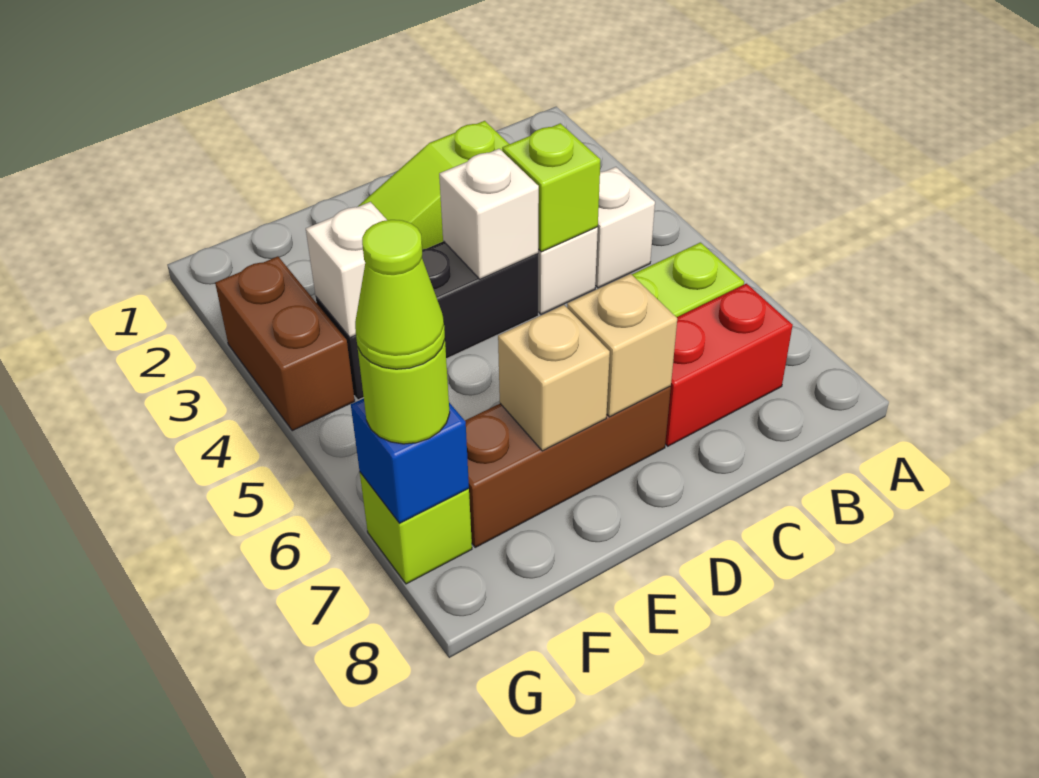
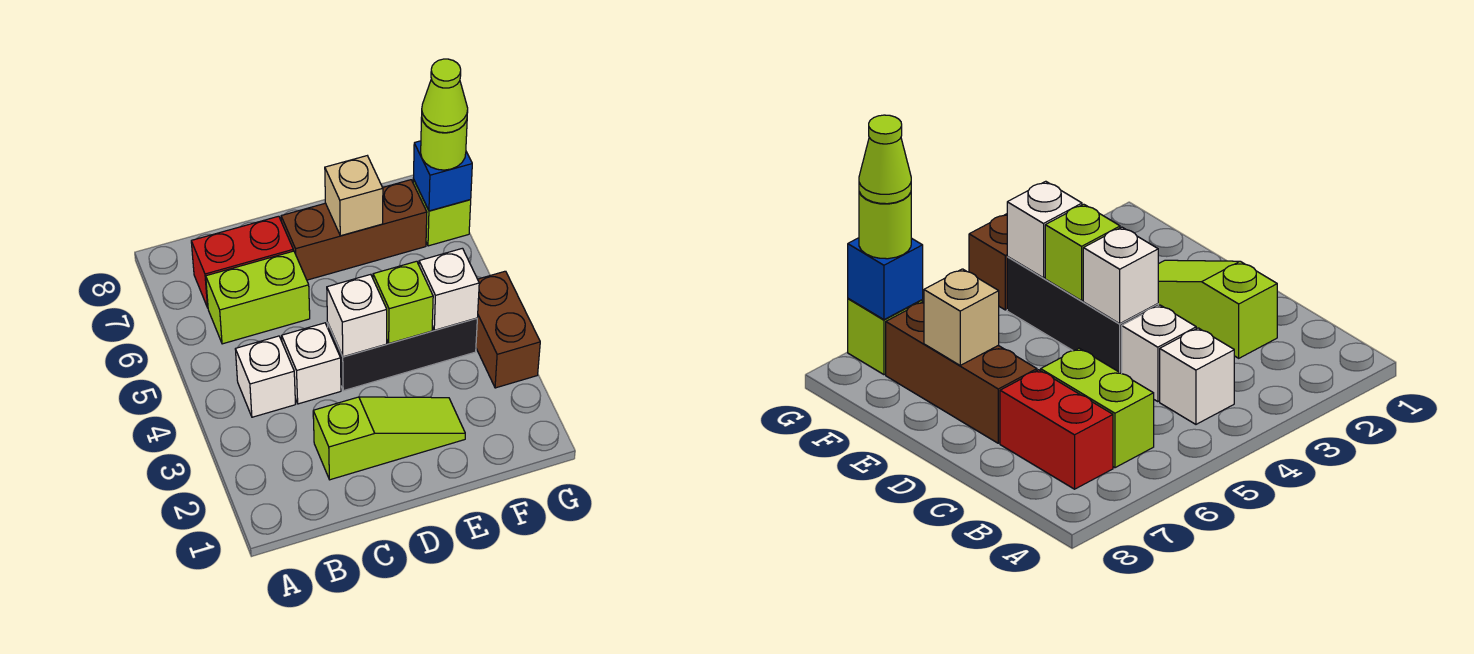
lime brick C4 level 2 -> lime brick E4 level 2
tan brick D7 level 2 -> none

